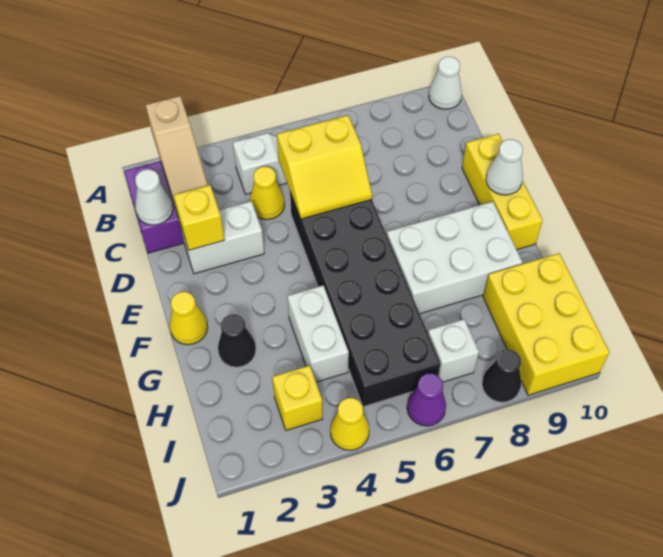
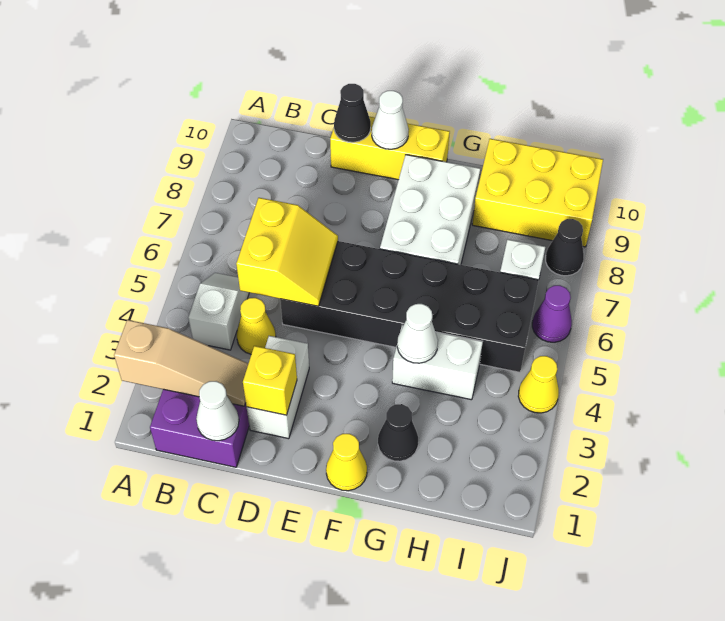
white cone A10 level 1 -> white cone G4 level 2
none -> black cone D10 level 2
yellow brick I3 level 1 -> none

